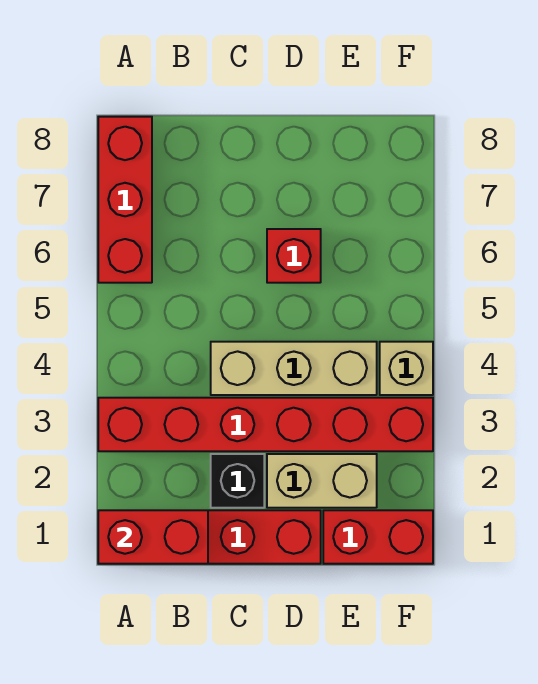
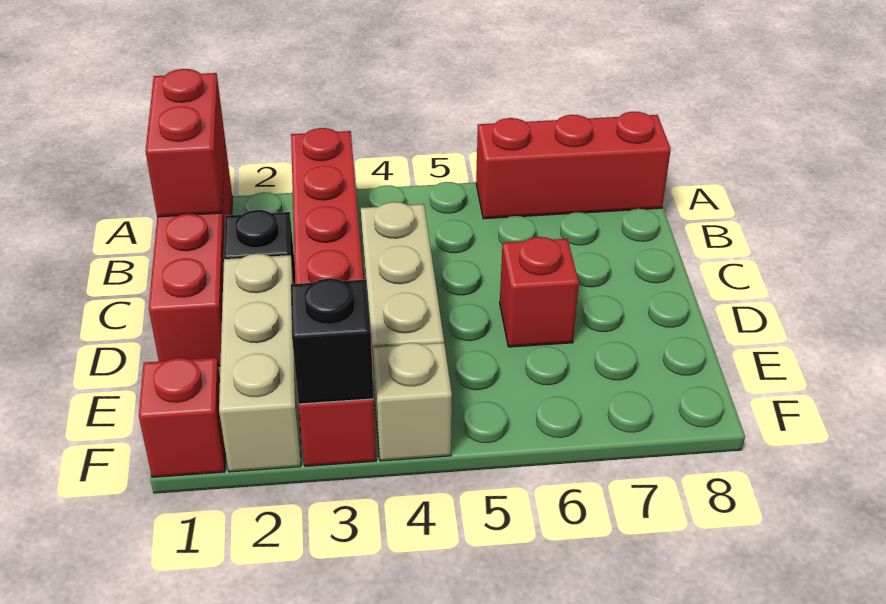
tan brick D2:E2 level 1 -> tan brick D2:F2 level 1
red brick E1:F1 level 1 -> red brick F1 level 1
none -> black brick F3 level 2

